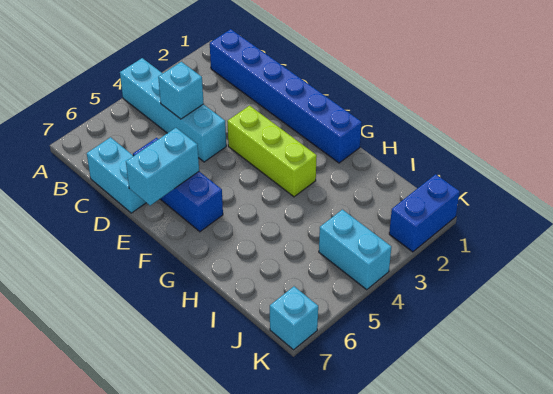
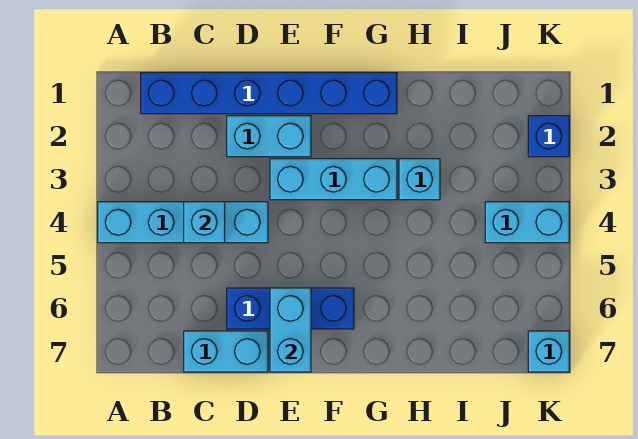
none -> cyan brick D2:E2 level 1
lime brick E3:G3 level 1 -> cyan brick E3:G3 level 1
none -> cyan brick H3 level 1
blue brick K1:K2 level 1 -> blue brick K2 level 1

